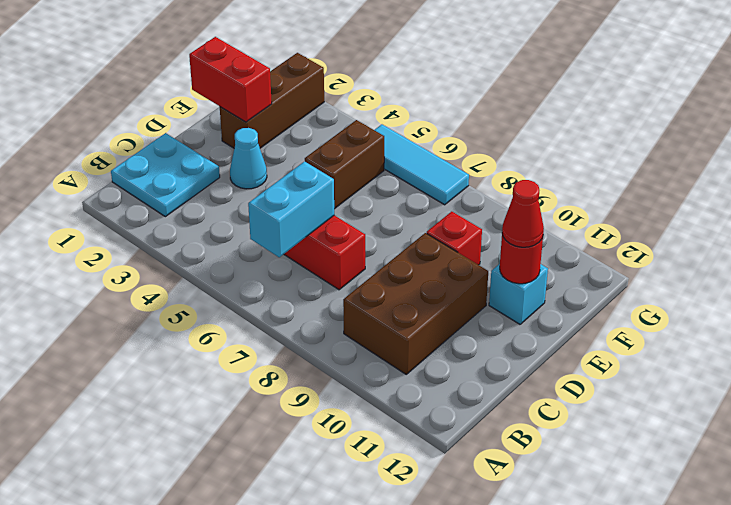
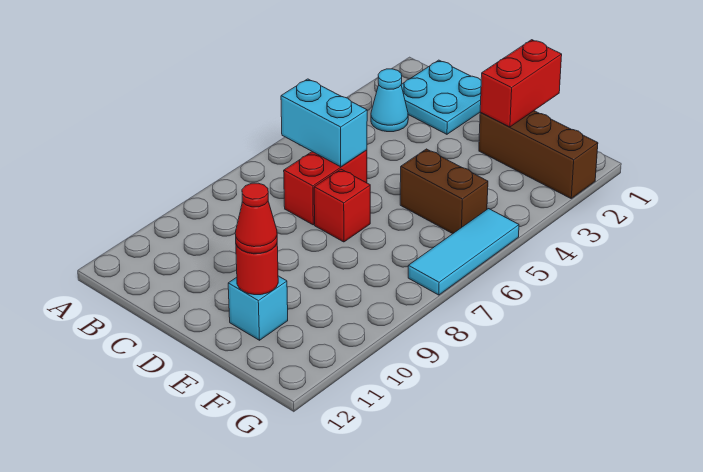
brown brick B9:D10 level 1 -> none
cyan cone D3 level 1 -> cyan cone B3 level 1
red brick E9 level 1 -> red brick D7 level 1

